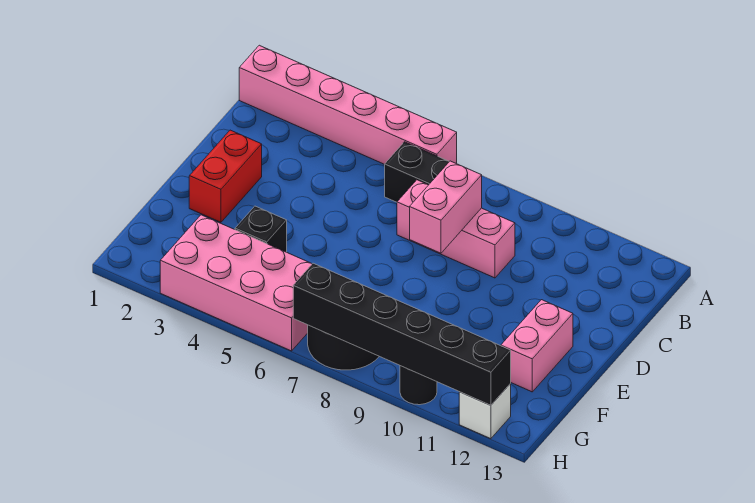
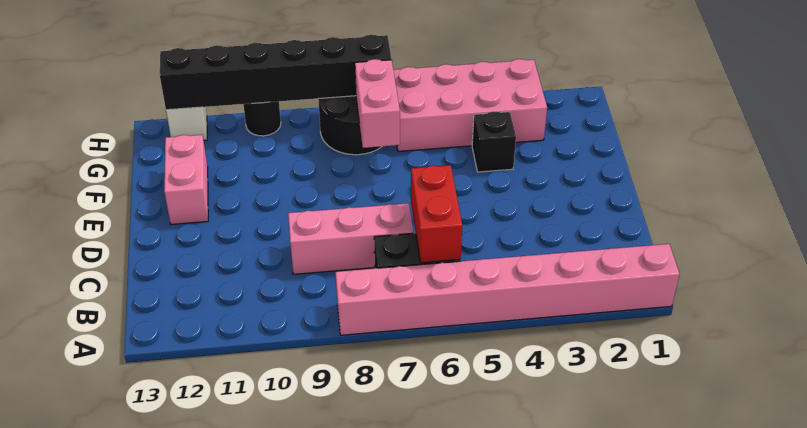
pink brick A1:A6 level 1 -> pink brick A1:A8 level 1
pink brick C8:D8 level 2 -> pink brick F7:G7 level 2
red brick D2:E2 level 1 -> red brick B6:C6 level 2

